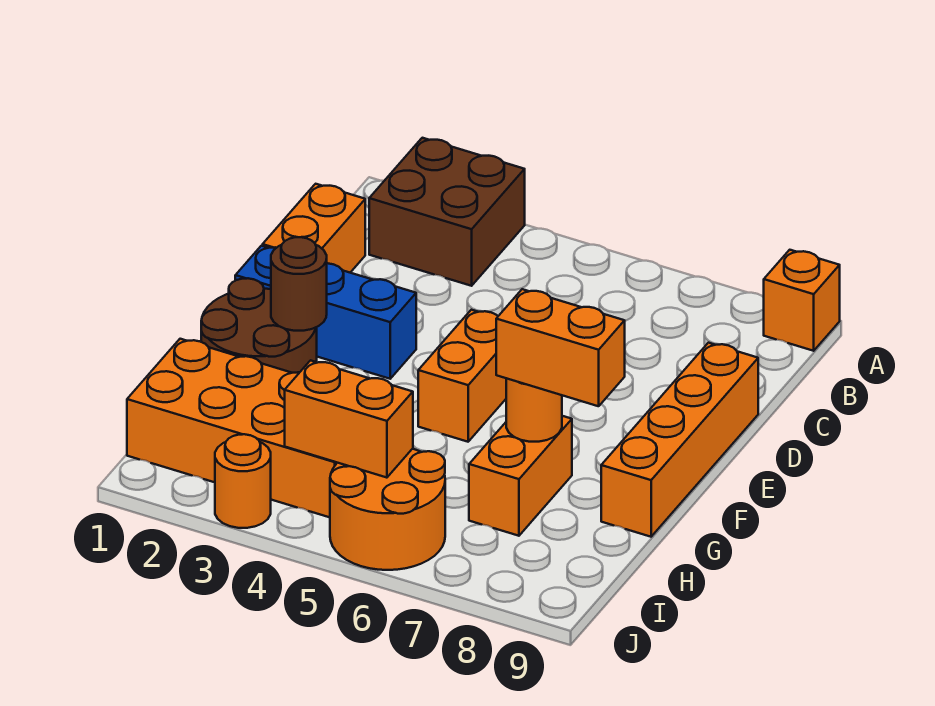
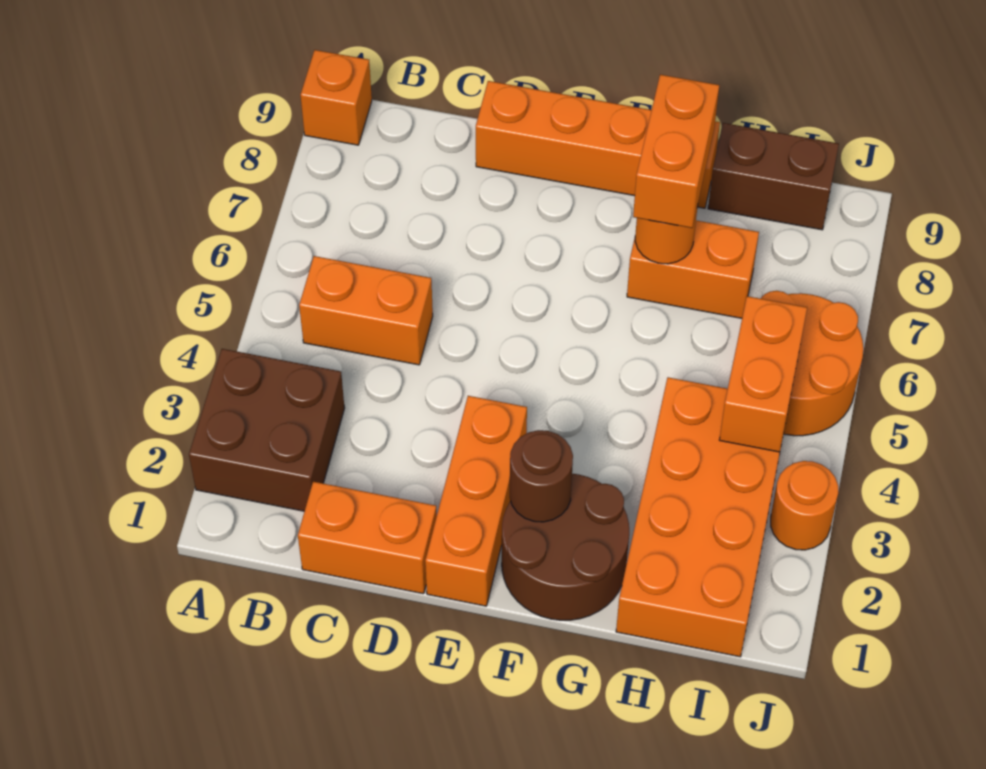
blue brick E1:E3 level 1 -> orange brick E1:E3 level 1
orange brick E5:F5 level 1 -> orange brick B5:C5 level 1
none -> brown brick H9:I9 level 1

